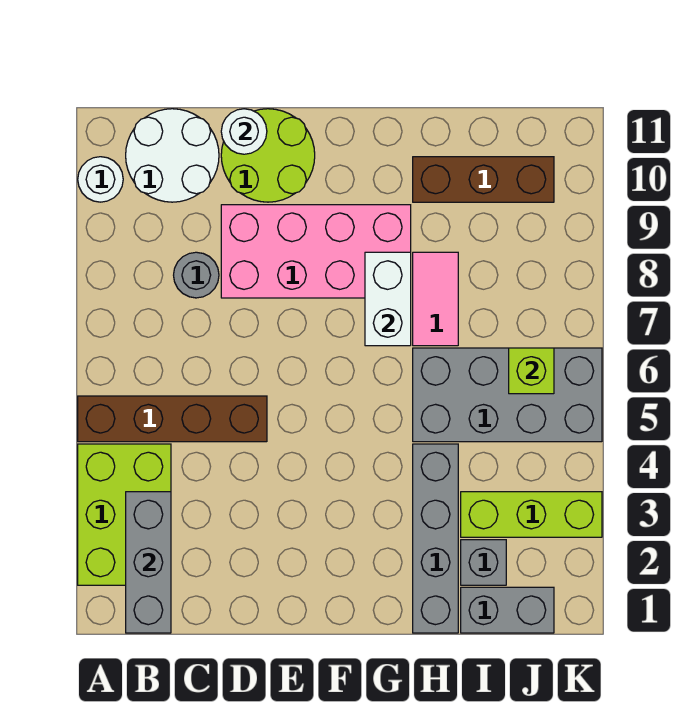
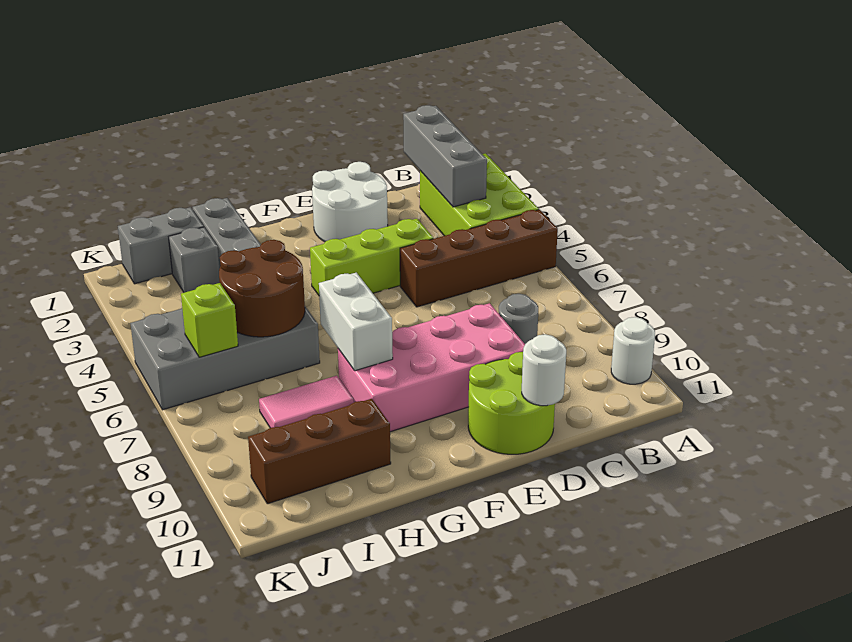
white round brick B10:C11 level 1 -> white round brick D1:E2 level 1
none -> brown round brick H5:I6 level 2
pink tile H7:H8 level 1 -> pink tile H8:I8 level 1
lime brick I3:K3 level 1 -> lime brick D4:F4 level 1

